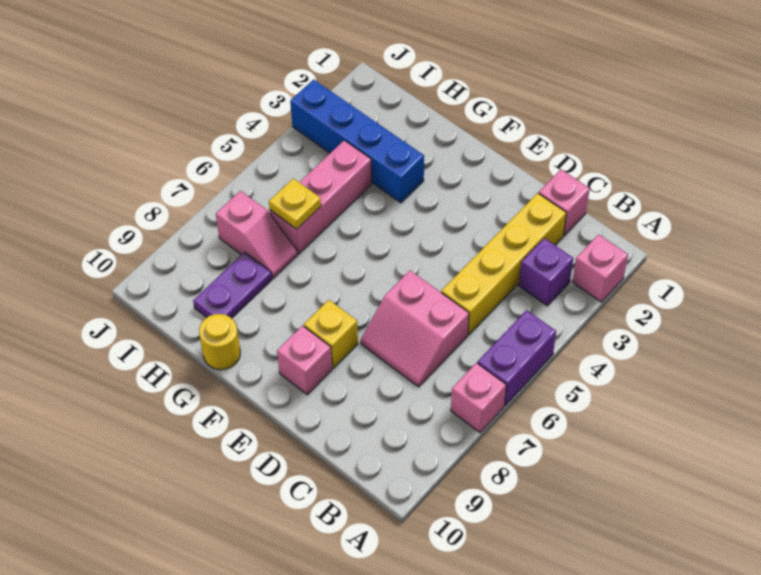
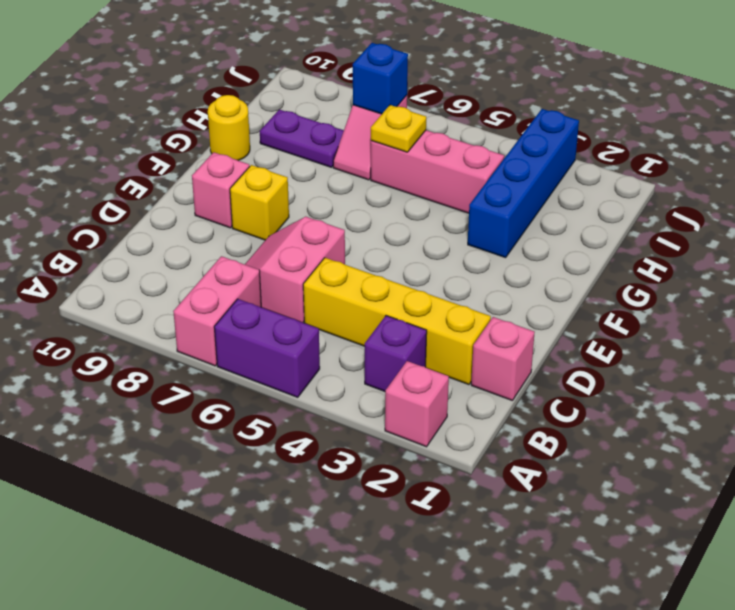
pink brick A7 level 1 -> pink brick A7:B7 level 1
none -> blue brick I7 level 2

